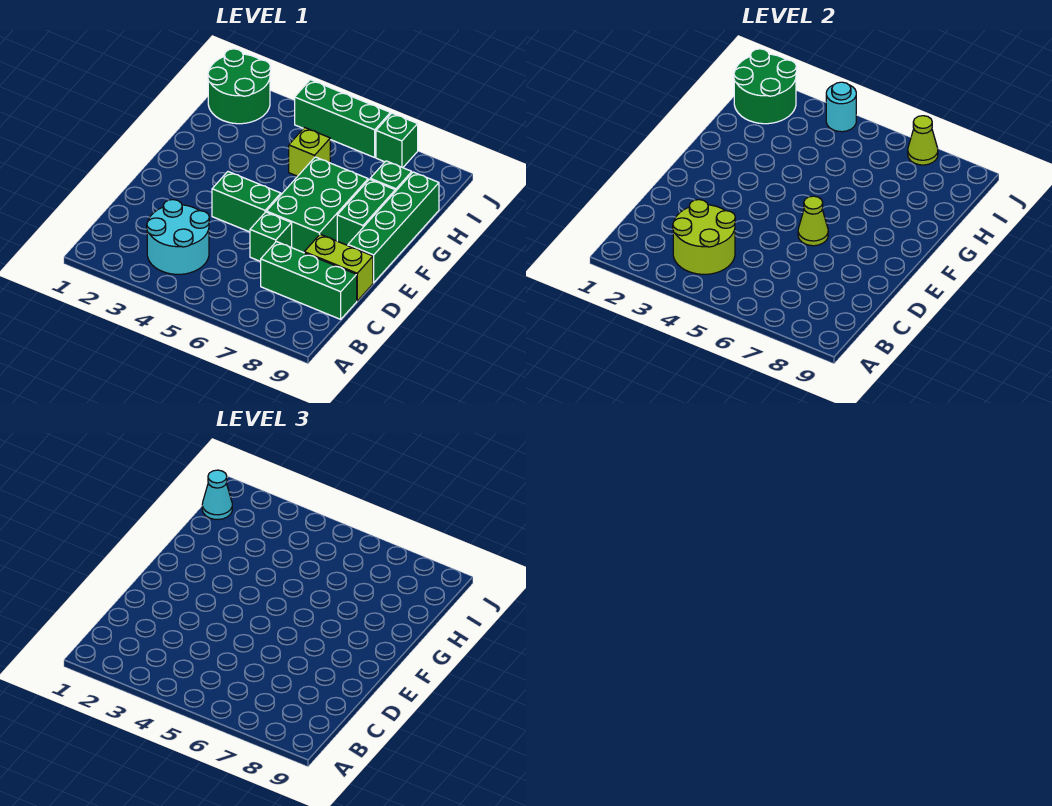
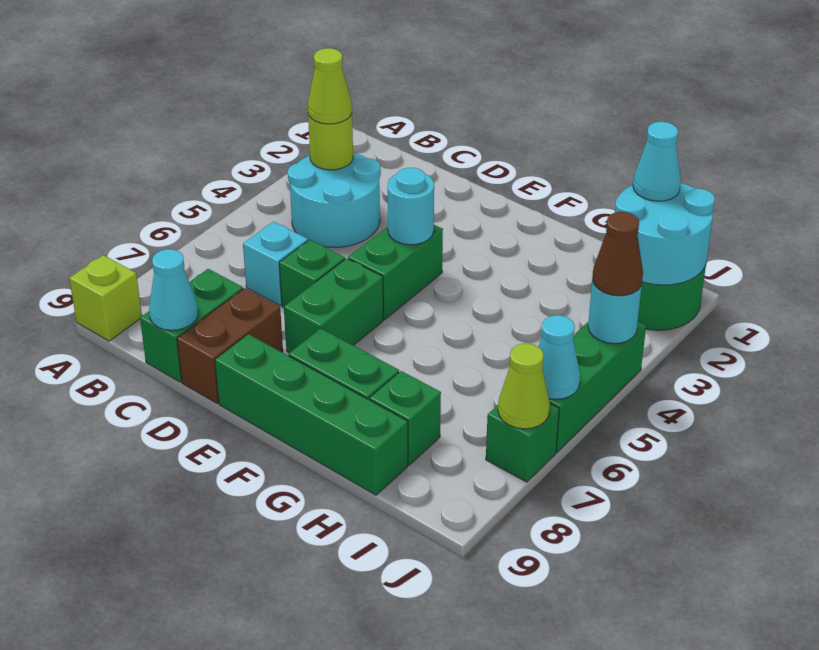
lime round brick B3:C4 level 2 -> lime round brick B3 level 2
none -> cyan brick C6 level 1
green brick C7:C9 level 1 -> green brick C8:C9 level 1
none -> cyan cone C9 level 2
lime brick D8:D9 level 1 -> brown brick D8:D9 level 1
none -> cyan round brick E4 level 2
green brick E6:G7 level 1 -> green brick E6:E7 level 1
lime cone E6 level 2 -> lime cone B3 level 3
lime brick H5 level 1 -> lime brick A9 level 1
green round brick I1:J2 level 2 -> cyan round brick I1:J2 level 2
none -> brown cone J4 level 3
none -> cyan cone J6 level 2

